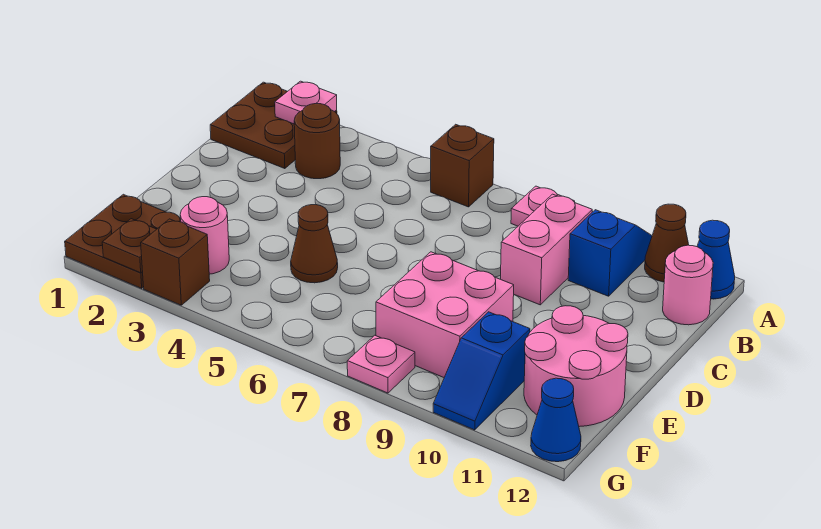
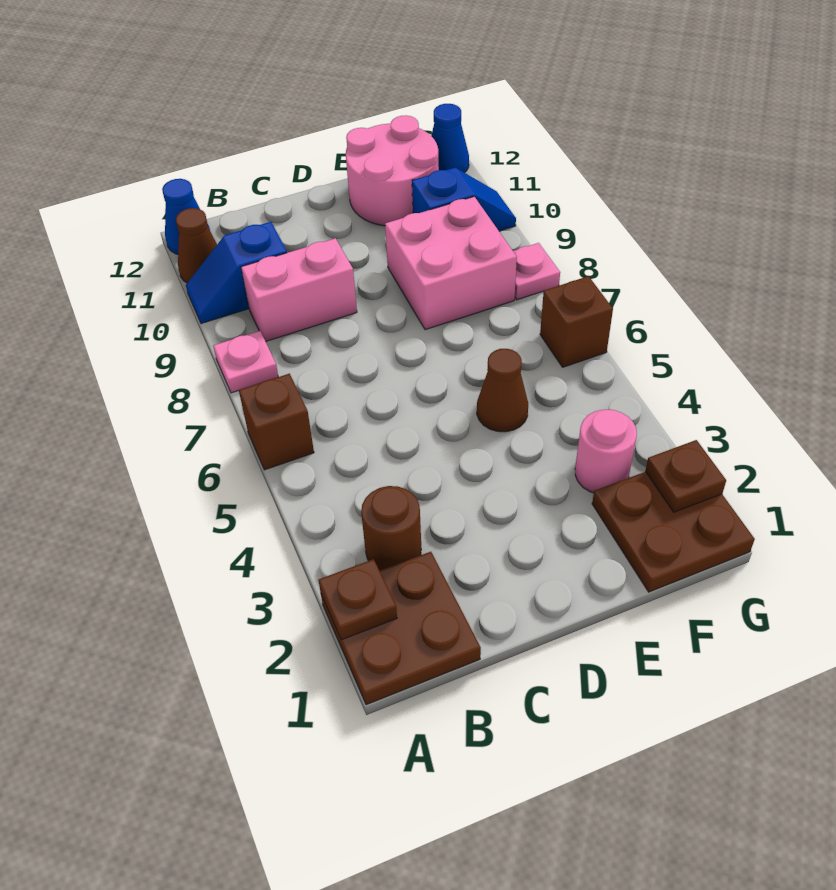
pink plate A2 level 2 -> brown plate A2 level 2
pink round brick B12 level 1 -> none
brown brick G3 level 1 -> brown brick G6 level 1

